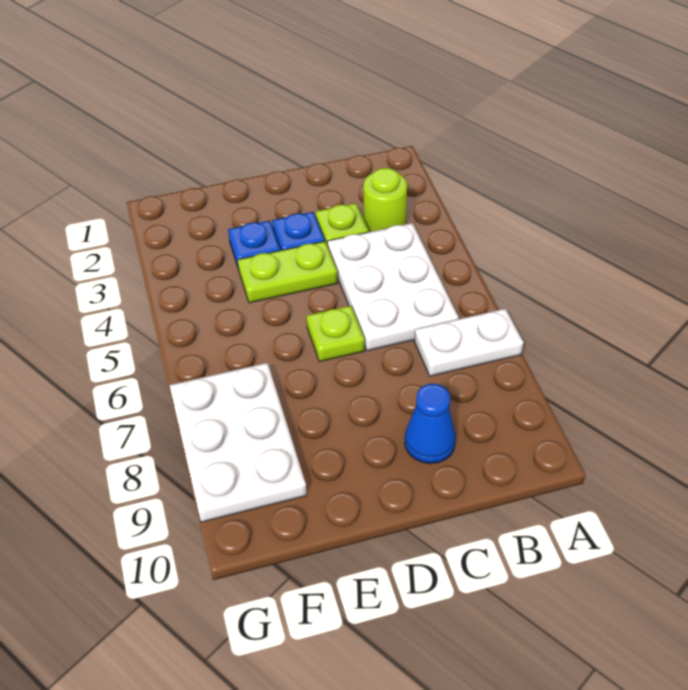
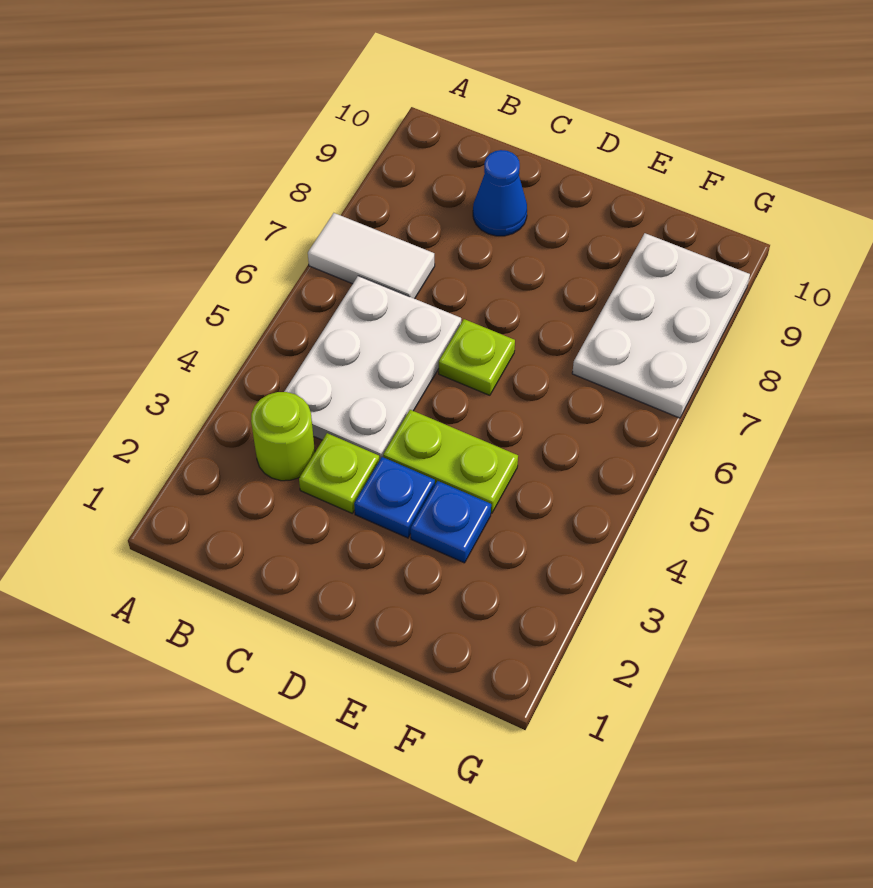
white plate A7:B7 level 1 -> white tile A7:B7 level 1

